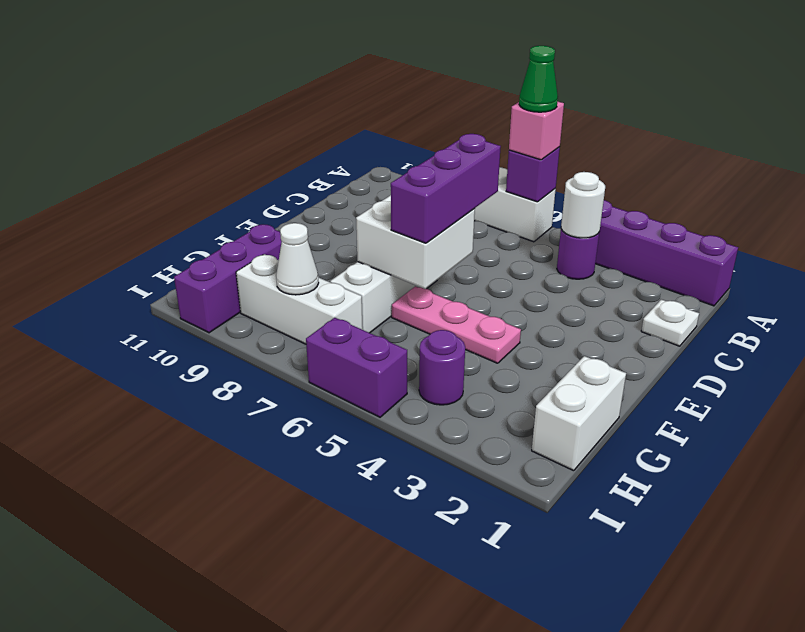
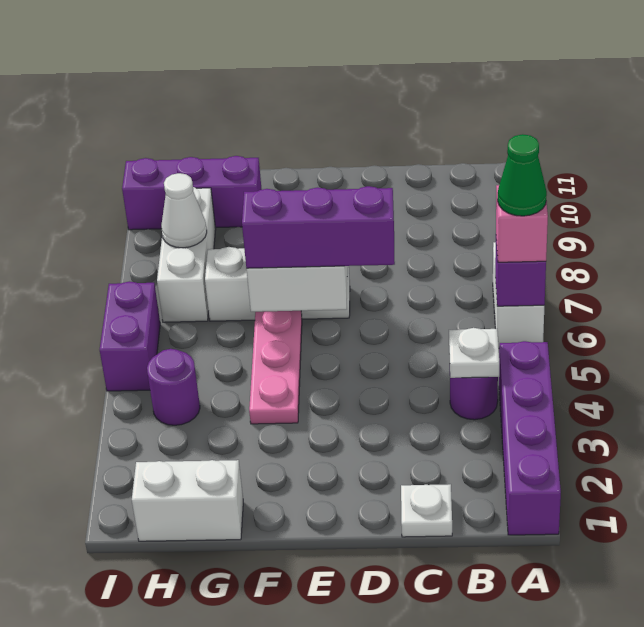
white round brick B4 level 2 -> white plate B4 level 2

